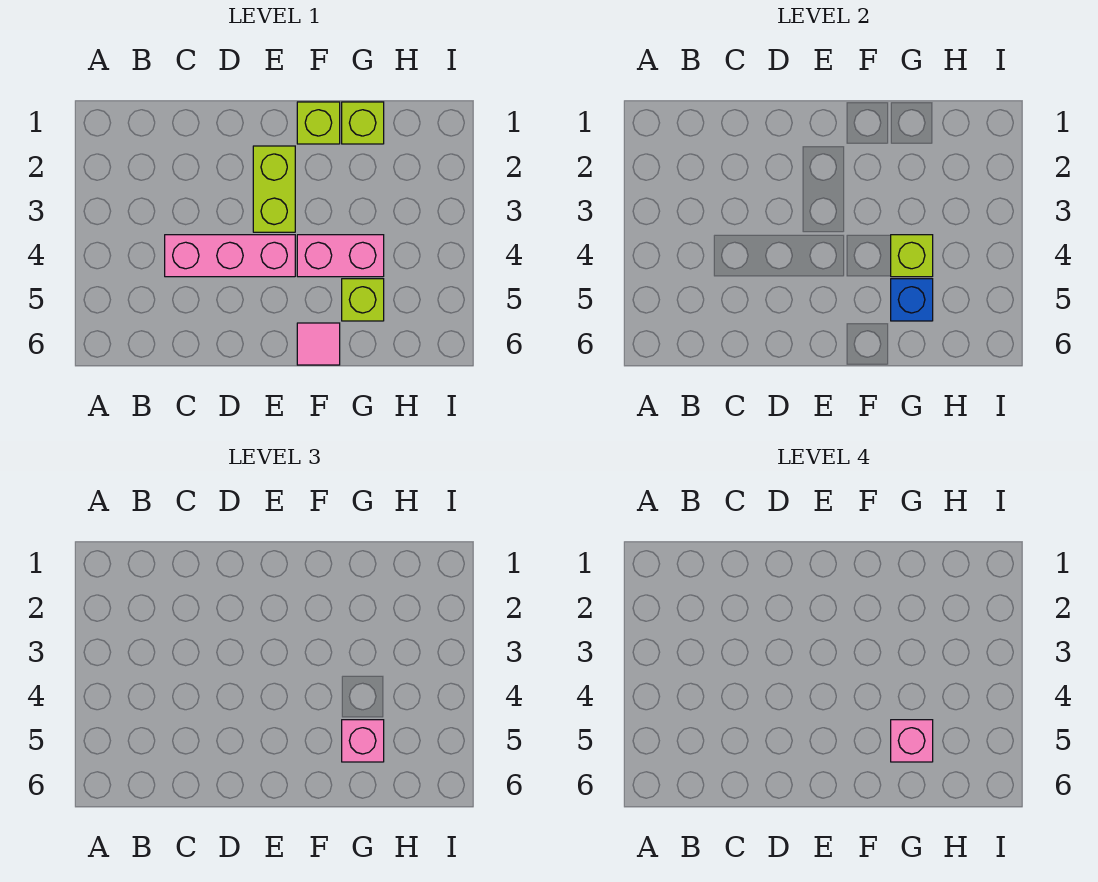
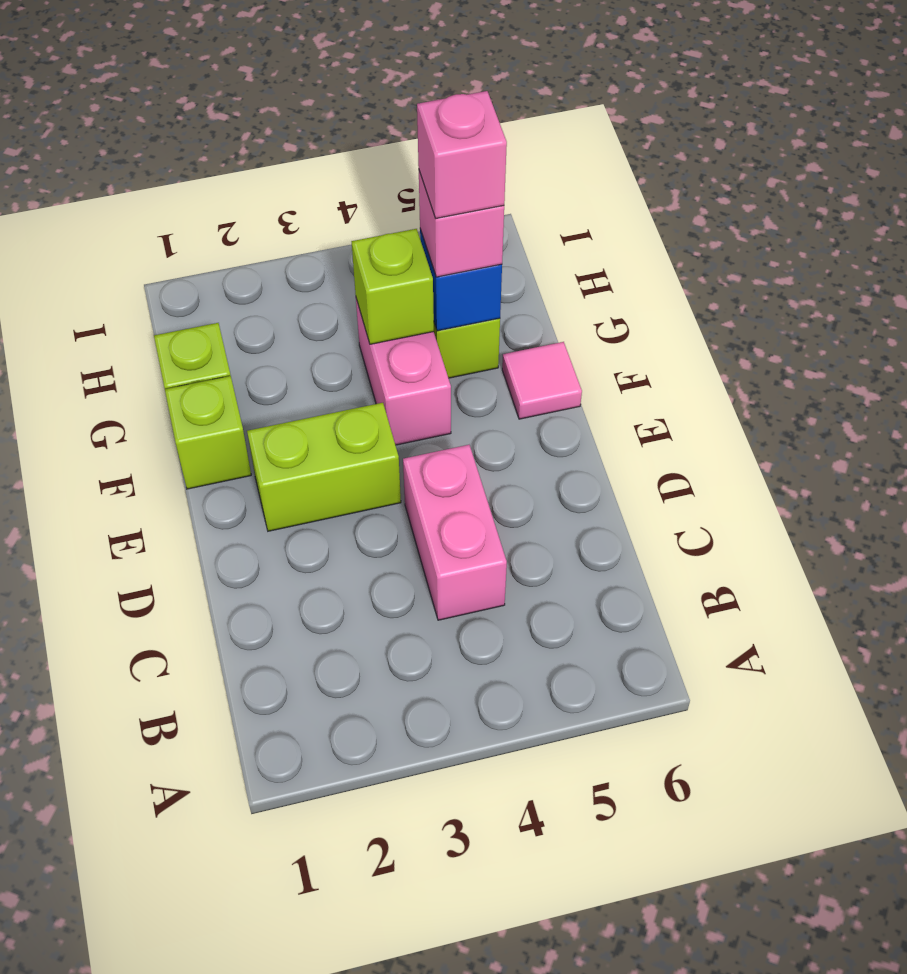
pink brick C4:E4 level 1 -> pink brick C4:D4 level 1

